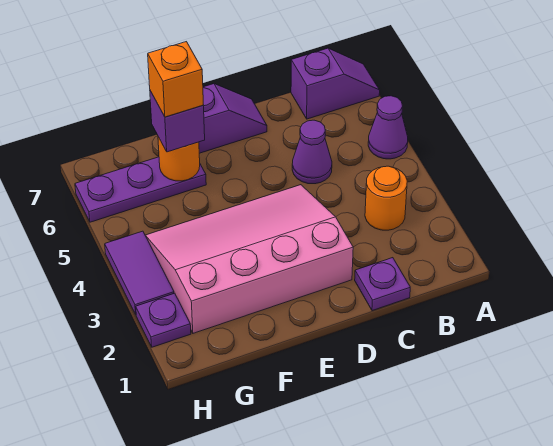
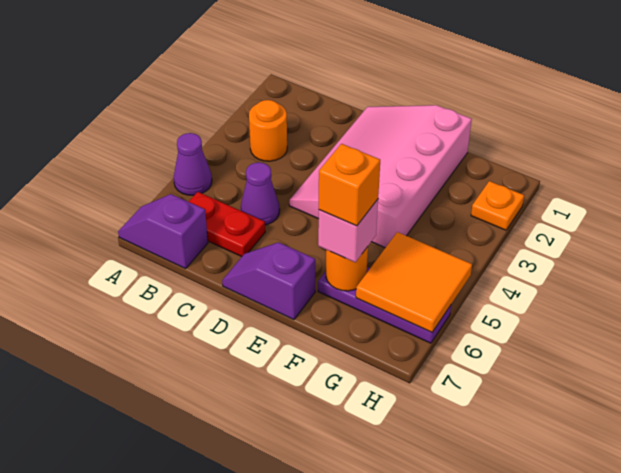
none -> red plate B6:C6 level 1
purple plate C1 level 1 -> none
pink slope D2:G4 level 1 top 2 -> pink slope D1:F4 level 1 top F
purple brick F6 level 3 -> pink brick F6 level 3
none -> orange tile G5:H6 level 2
purple plate H2 level 1 -> orange plate H2 level 1
purple tile H3:H4 level 1 -> none

